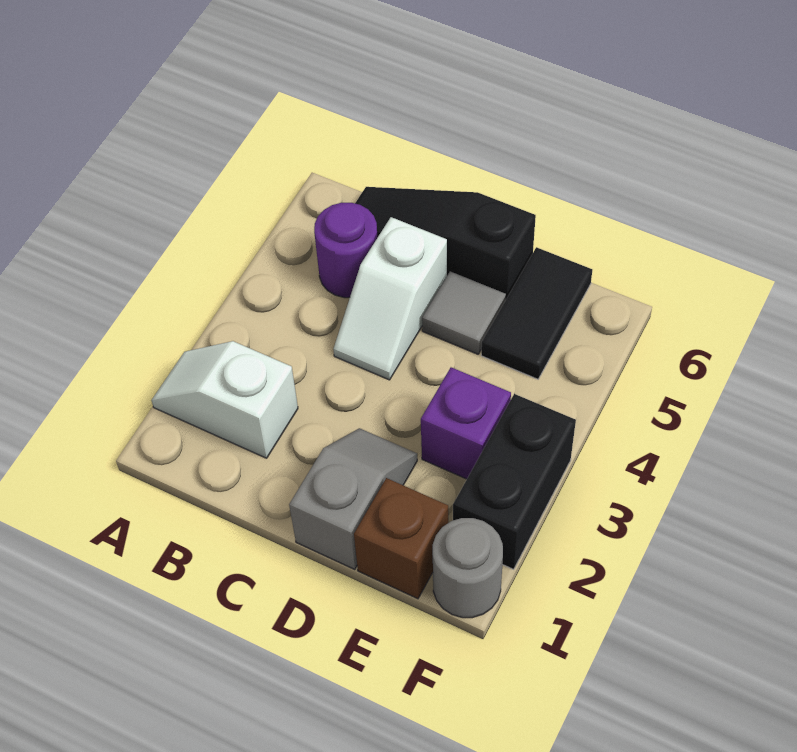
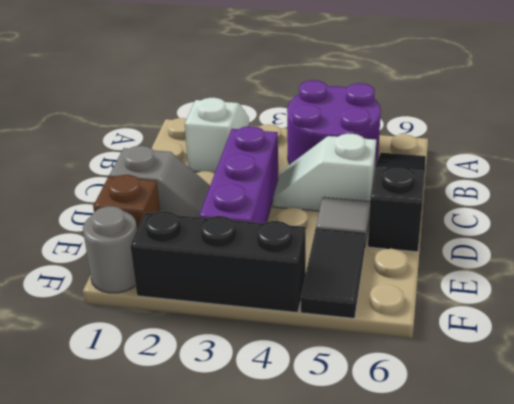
purple round brick B5 level 1 -> purple round brick A4:B5 level 1
purple brick E3 level 1 -> purple brick C3:E3 level 1
black tile E5:E6 level 1 -> black tile E5:F5 level 1
black brick F2:F3 level 1 -> black brick F2:F4 level 1

